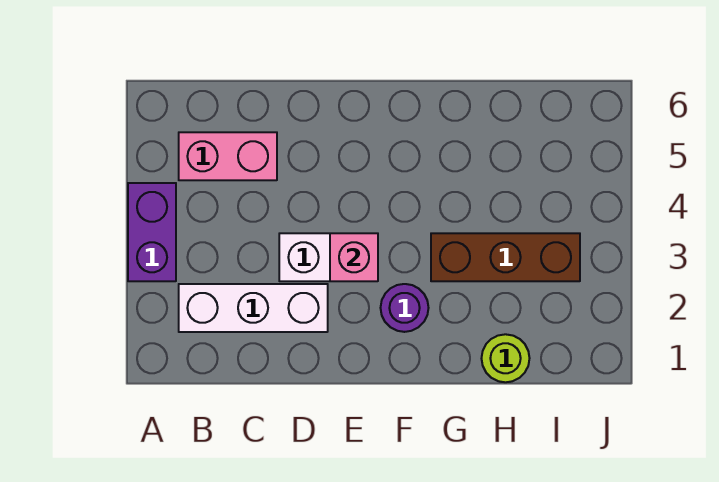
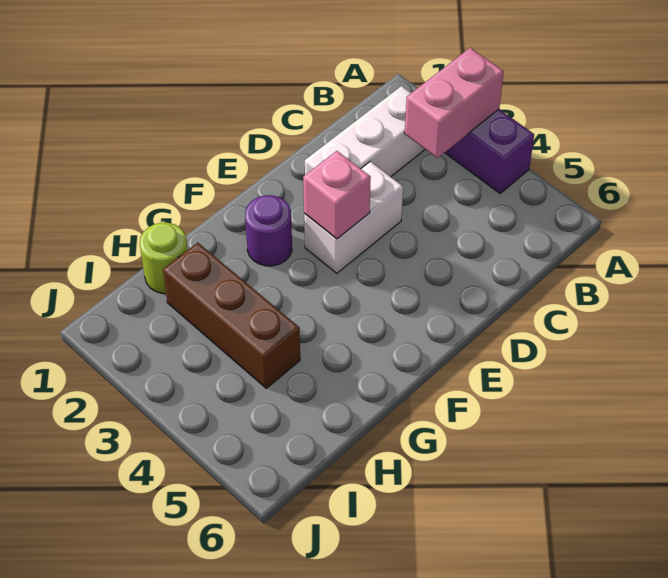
pink brick B5:C5 level 1 -> pink brick A3:B3 level 2
brown brick G3:I3 level 1 -> brown brick H2:H4 level 1

